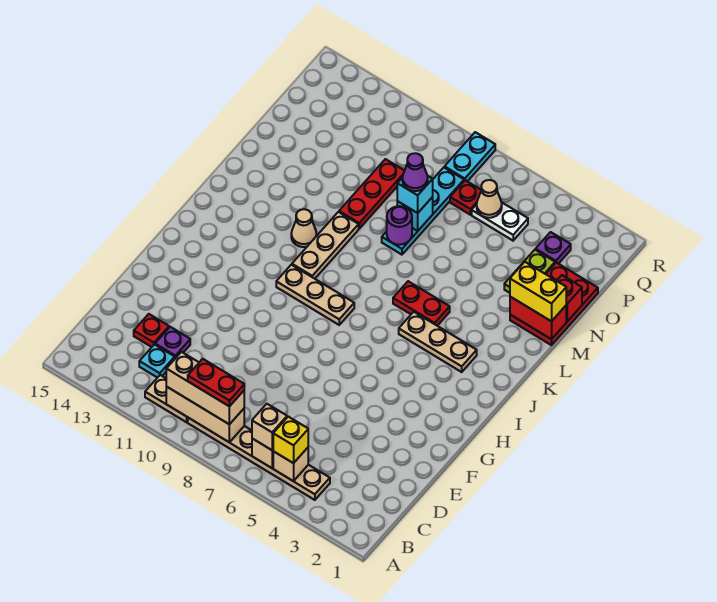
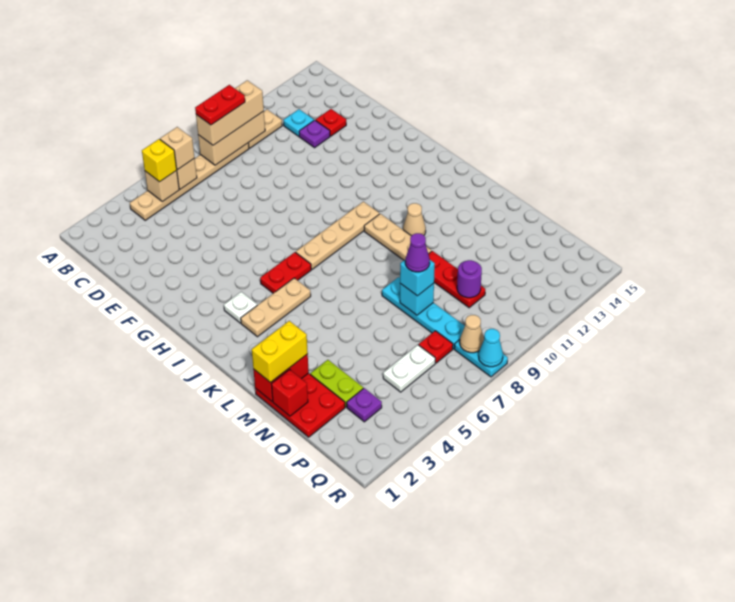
none -> white plate I3 level 1
tan plate I8:I10 level 1 -> tan plate I7:I10 level 1
red plate K5:K6 level 1 -> red plate I5:I6 level 1
purple round brick M8 level 2 -> purple round brick O10 level 2
tan cone P6 level 2 -> tan cone Q8 level 2
none -> cyan cone R8 level 2

